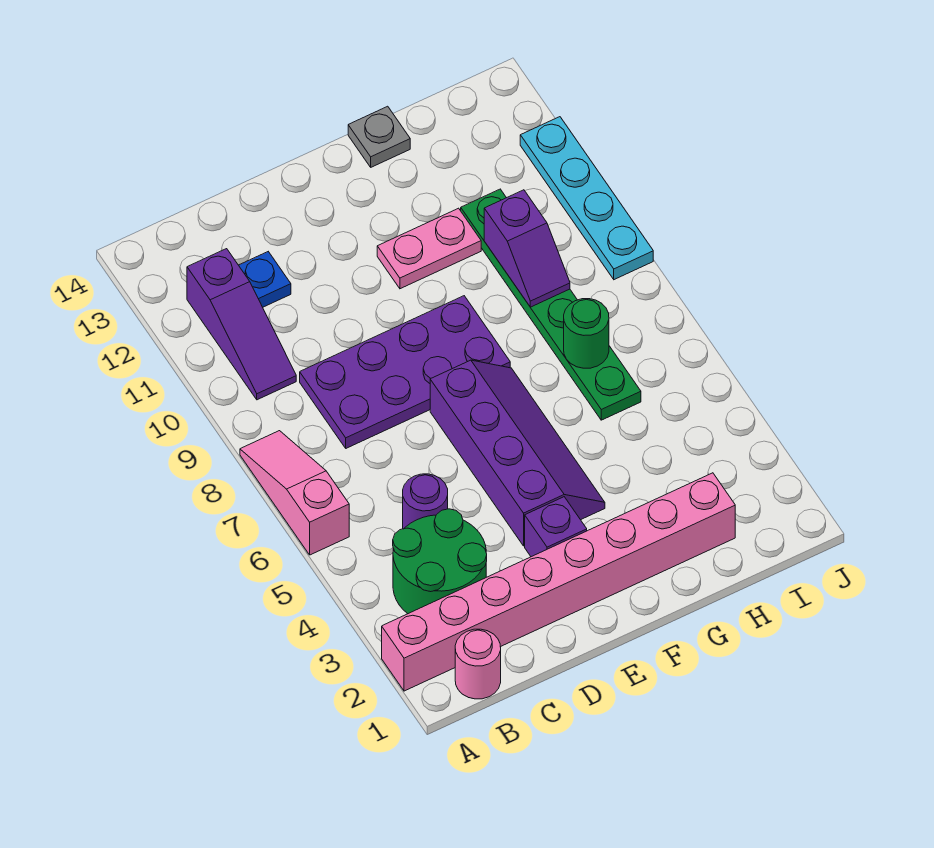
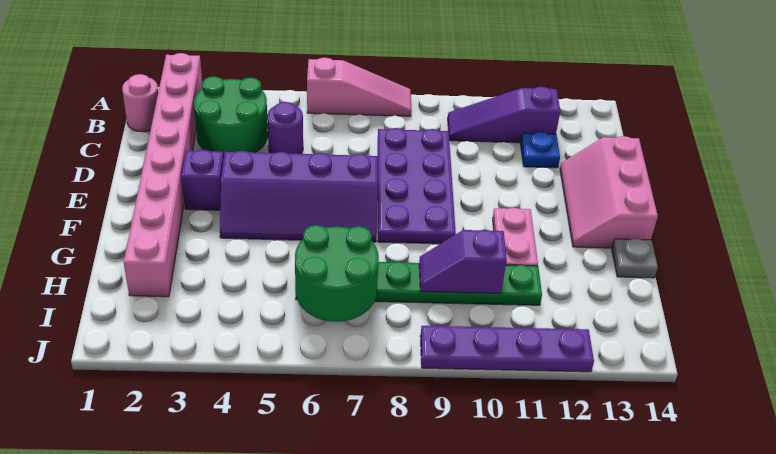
none -> pink slope D13:F14 level 1 top 14
green round brick H7 level 2 -> green round brick H6:I7 level 2
cyan plate J9:J12 level 1 -> purple plate J9:J12 level 1

